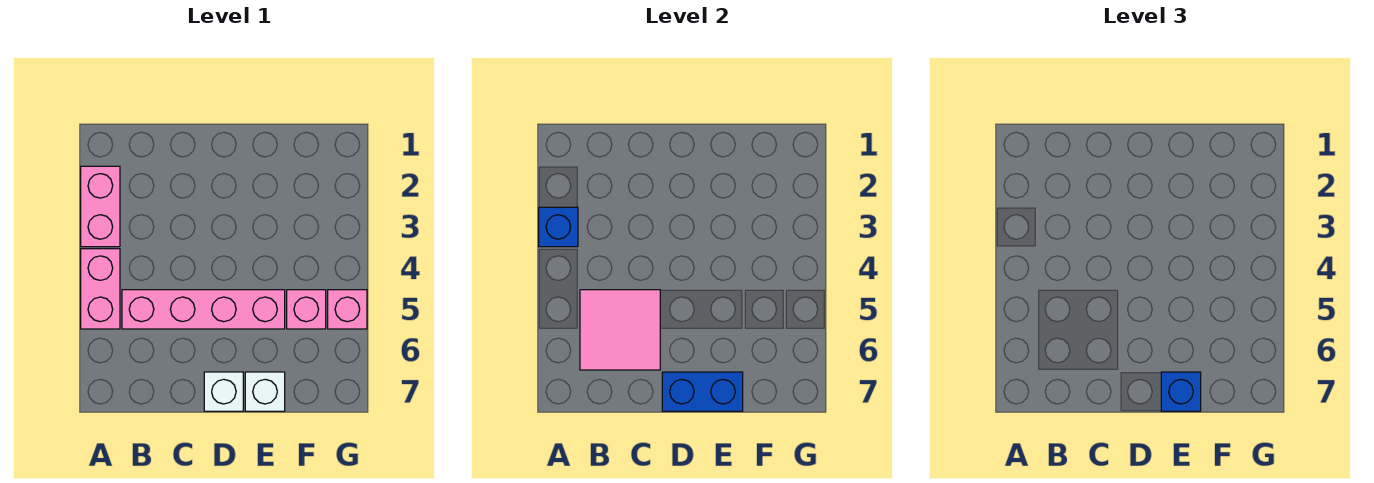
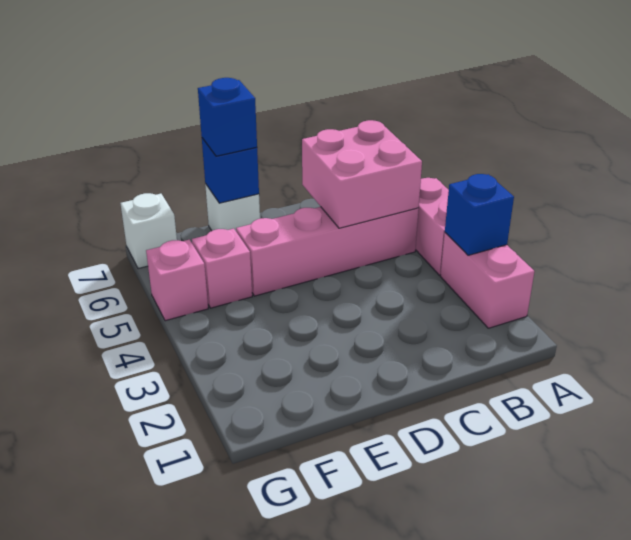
pink tile B5:C6 level 2 -> pink brick B5:C6 level 2
white brick D7 level 1 -> white brick G7 level 1
blue brick D7:E7 level 2 -> blue brick E7 level 2

